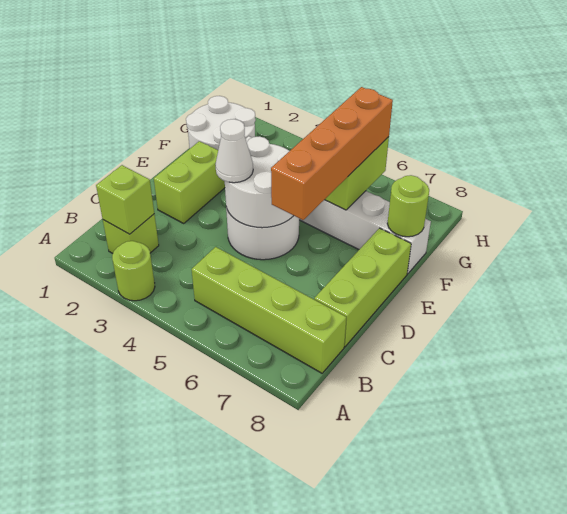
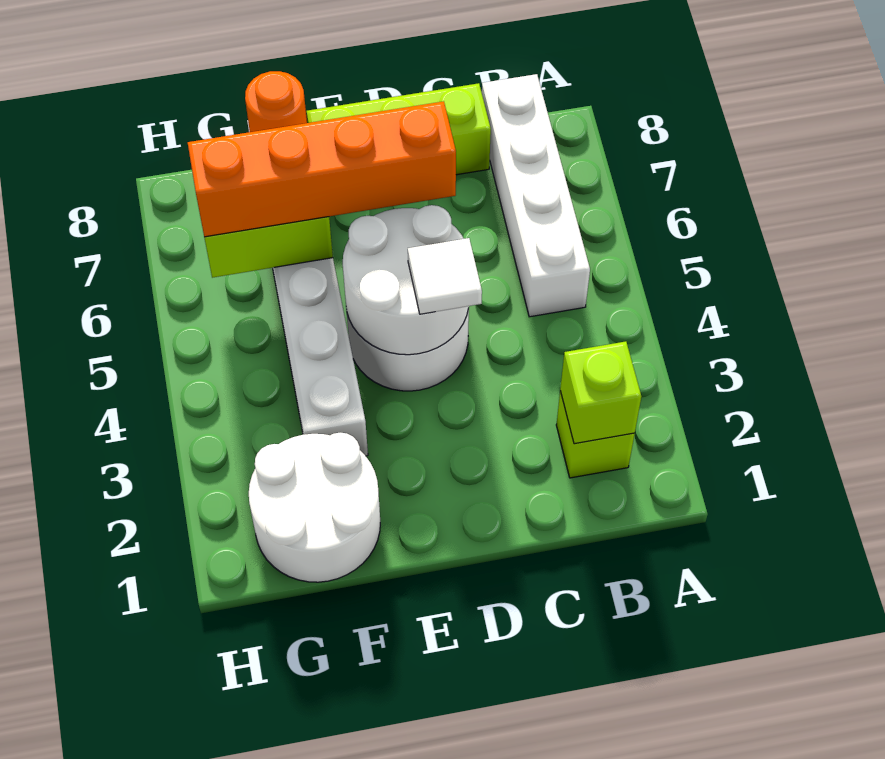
lime round brick A3 level 1 -> none
lime brick B5:B8 level 1 -> white brick B5:B8 level 1
lime brick D2:E2 level 1 -> none
white cone D4 level 3 -> white tile D4 level 3
lime round brick F8 level 2 -> orange round brick F8 level 2

